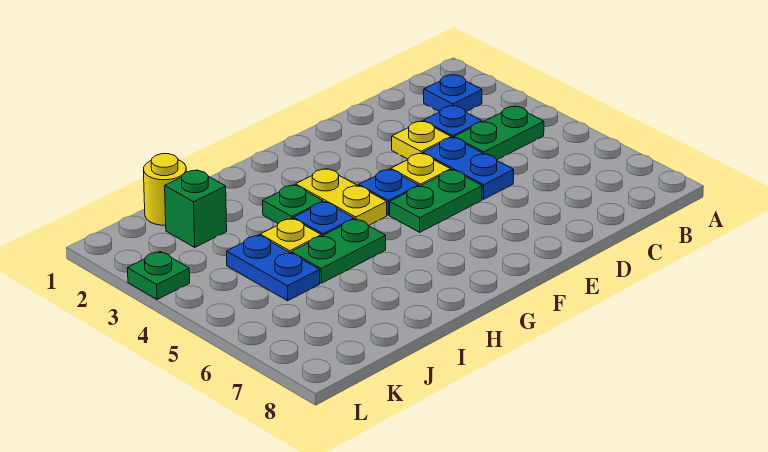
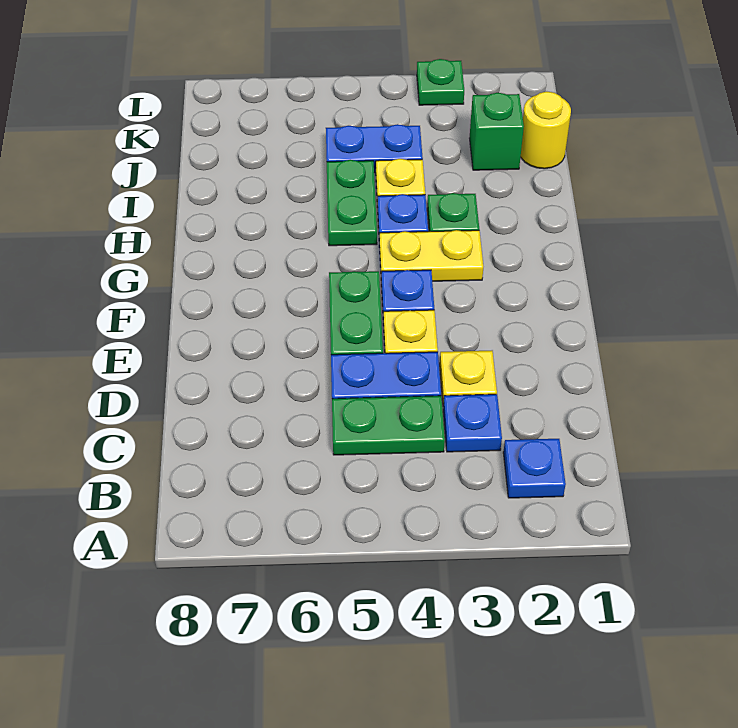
green plate B4:C4 level 1 -> green plate C4:C5 level 1

